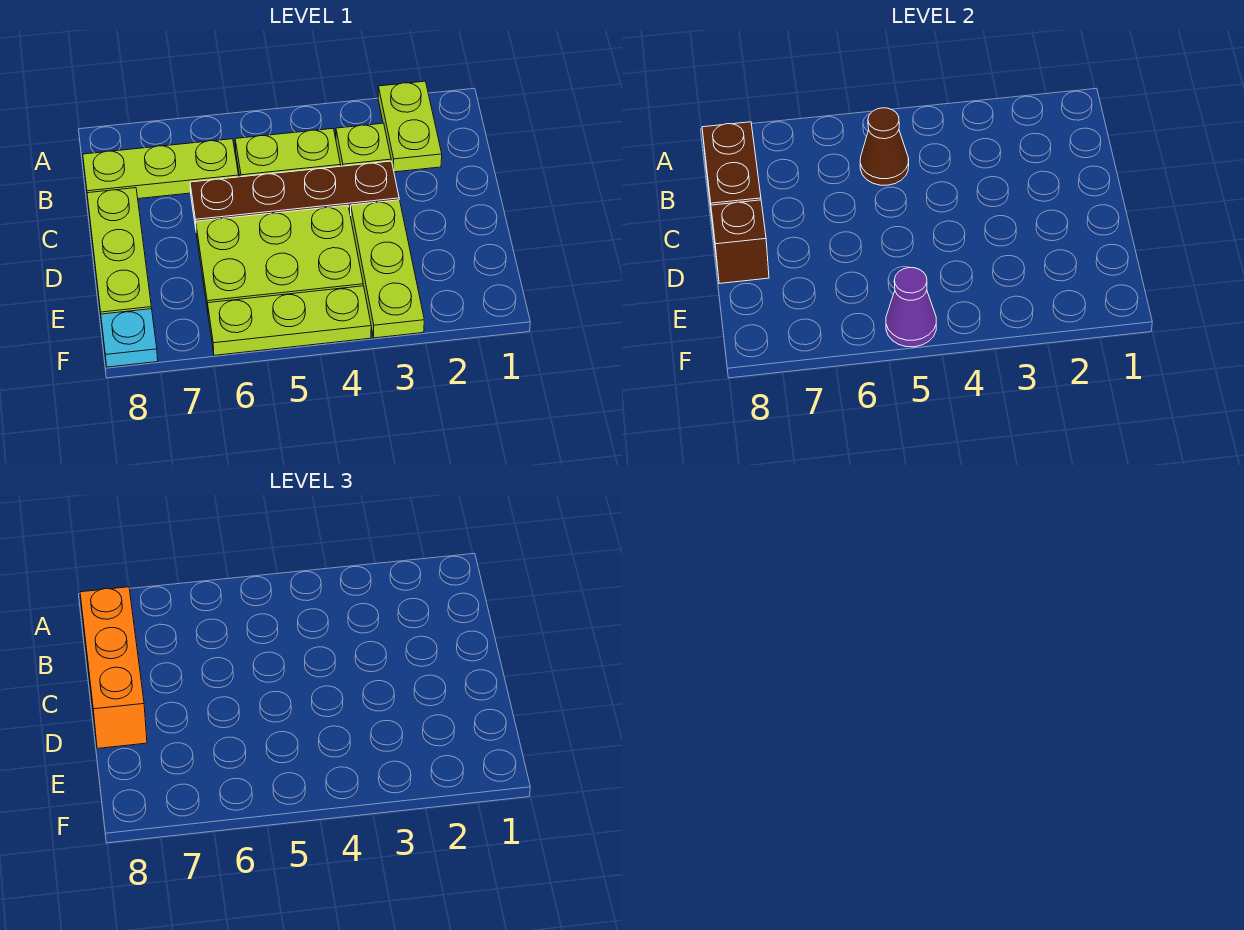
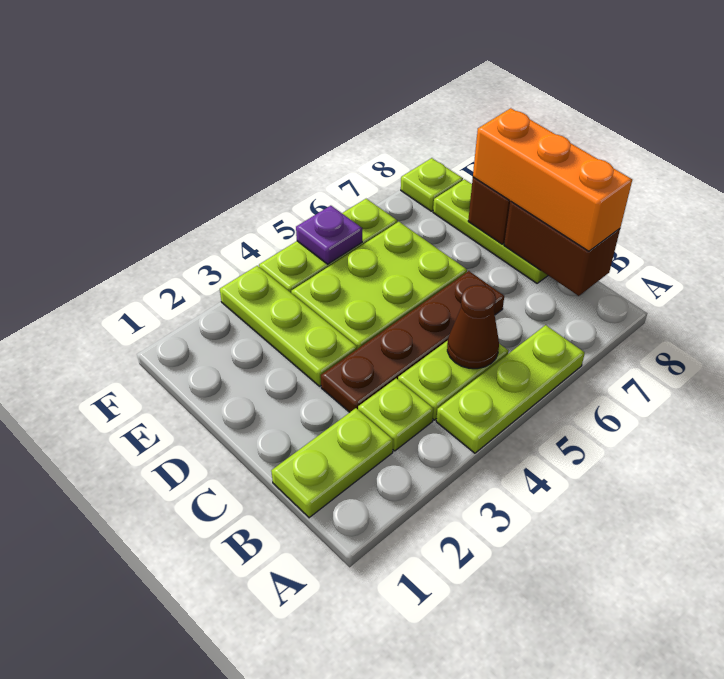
lime plate A2:B2 level 1 -> lime plate B1:B2 level 1
lime plate B6:B8 level 1 -> lime plate A4:A6 level 1
purple cone F5 level 2 -> purple plate F5 level 2
cyan plate F8 level 1 -> lime plate F8 level 1

